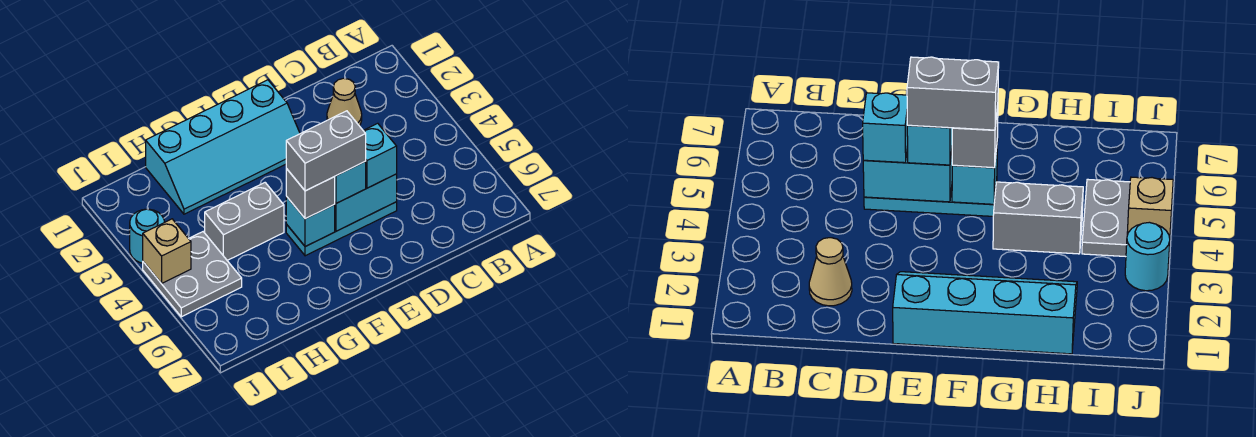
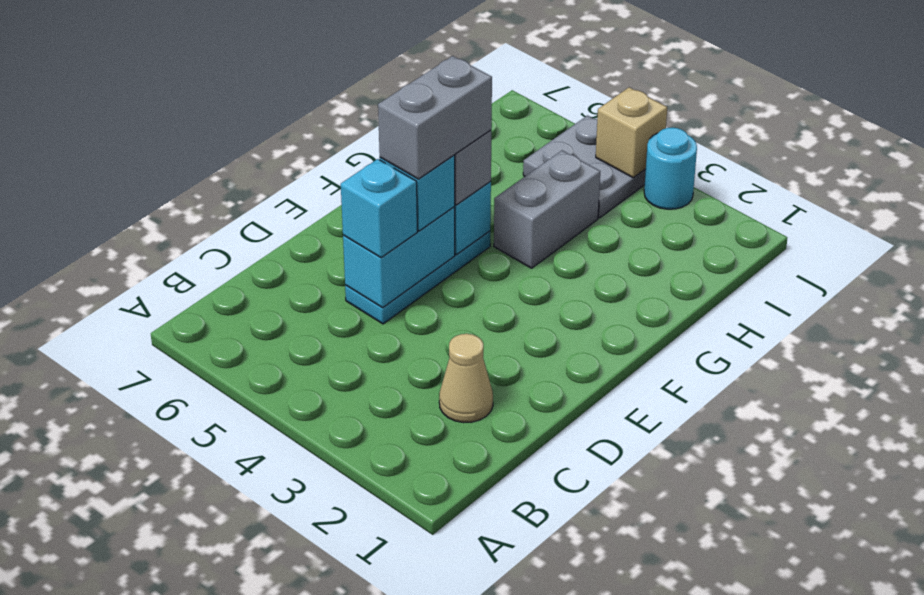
cyan slope E1:H2 level 1 top 1 -> none

